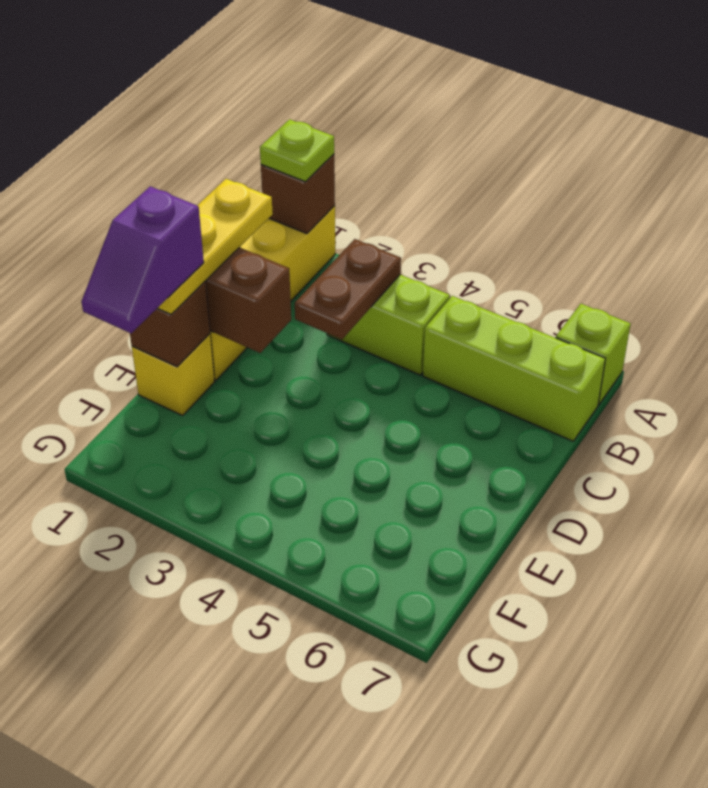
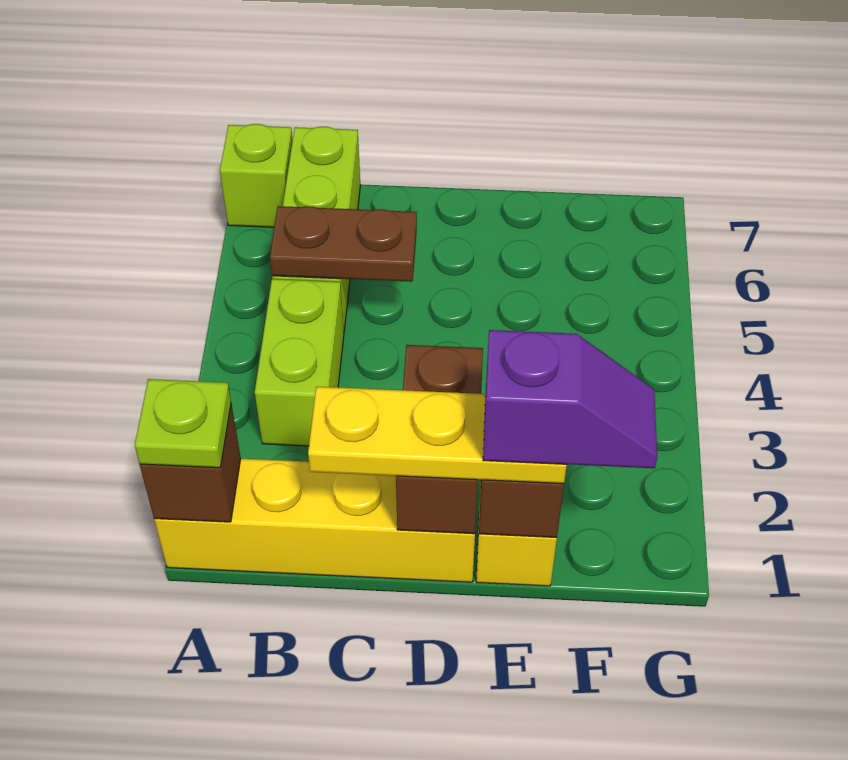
brown plate B3:C3 level 2 -> brown plate B5:C5 level 2

